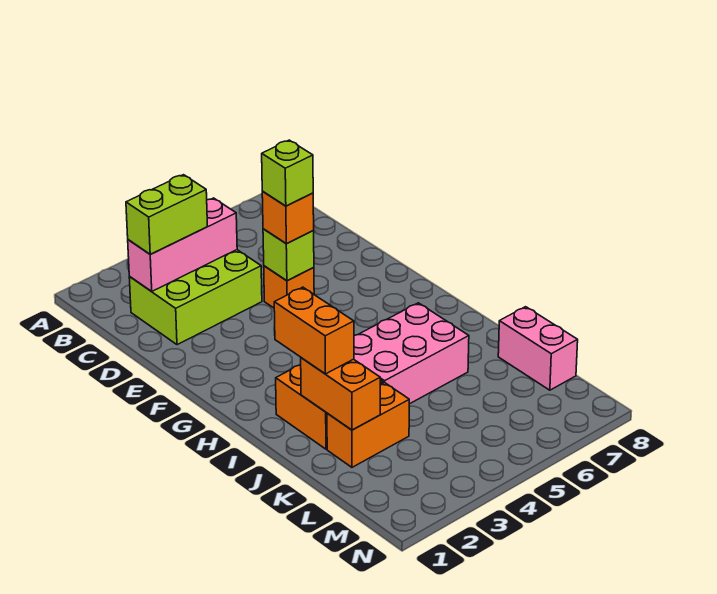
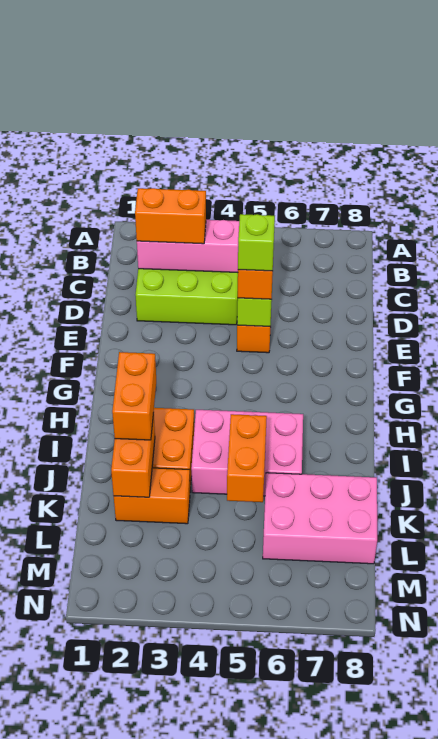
lime brick C2:C3 level 3 -> orange brick C2:C3 level 3
none -> orange brick J5:K5 level 2
pink brick K8:L8 level 1 -> pink brick K6:L8 level 1

